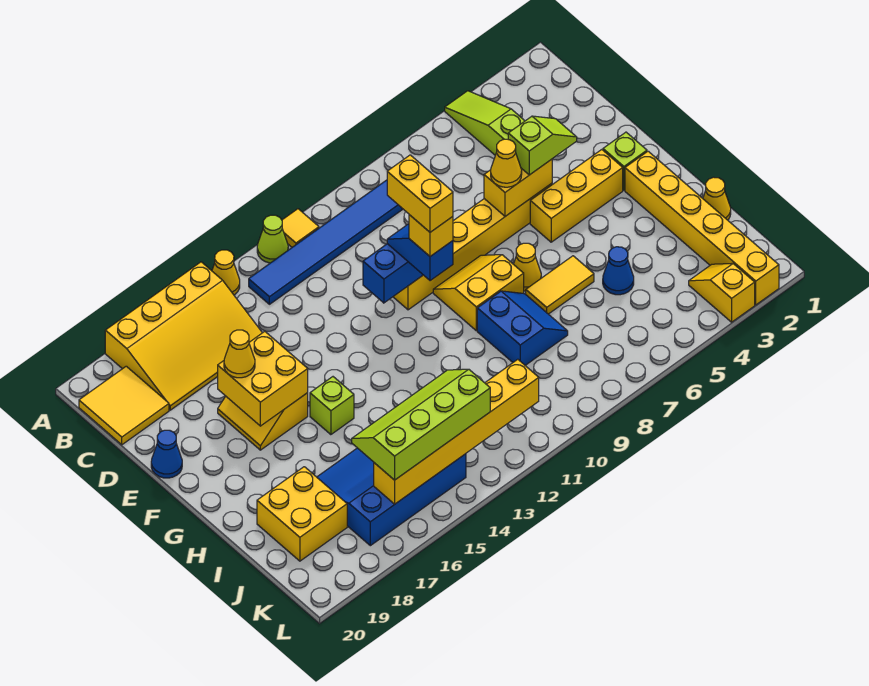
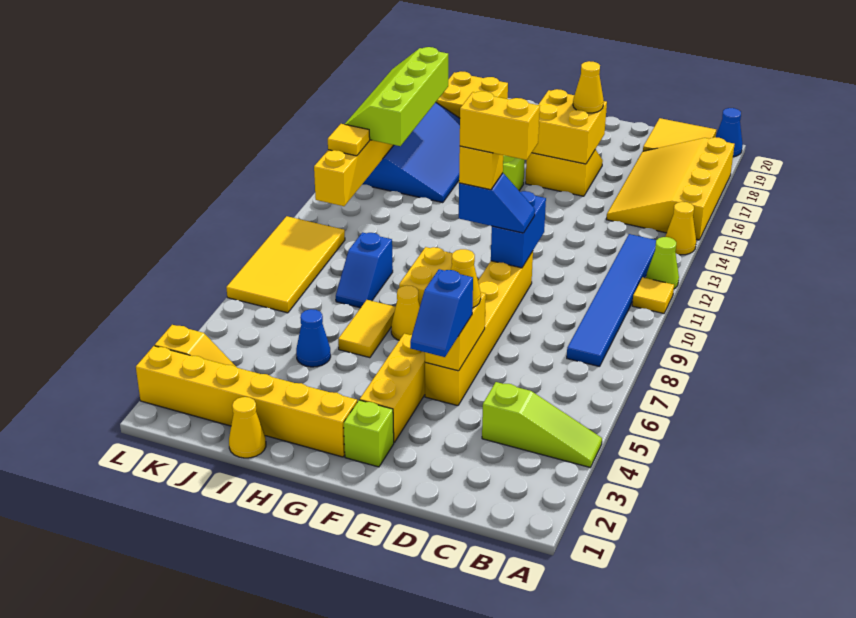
lime slope E4:E5 level 3 top 5 -> blue slope E4:E5 level 3 top 5
blue cone E20 level 1 -> blue cone A20 level 1
blue slope H8:I9 level 1 top 9 -> blue slope I8:I9 level 1 top 9
lime slope J13:K16 level 3 top K -> lime slope J13:K16 level 3 top J
none -> yellow tile K7:L10 level 1
none -> yellow tile K12 level 3

